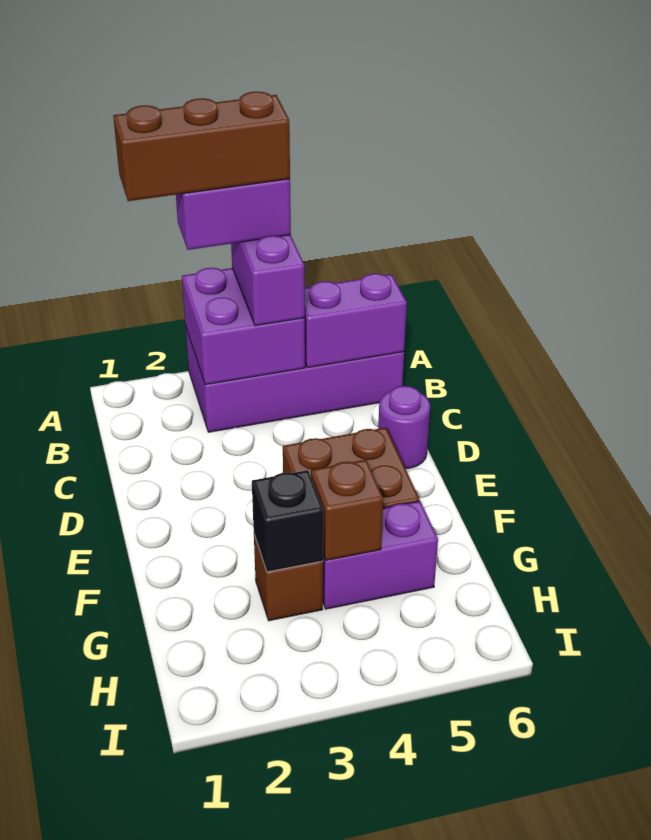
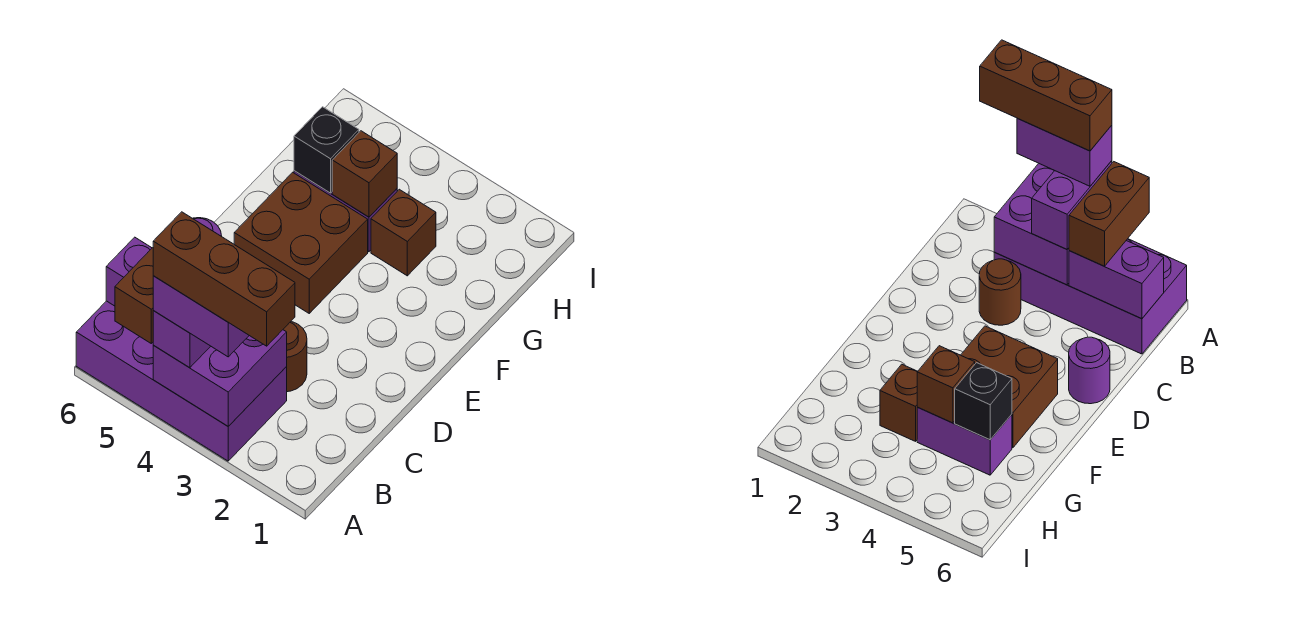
none -> brown brick A5:B5 level 3
none -> brown round brick C3 level 1
black brick G3 level 2 -> black brick G5 level 2

